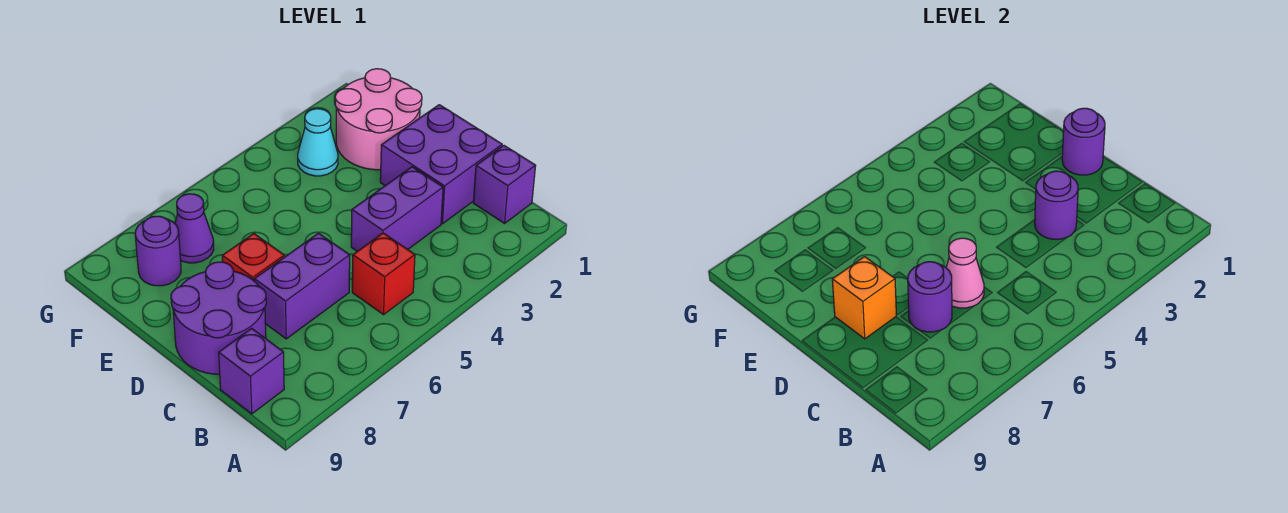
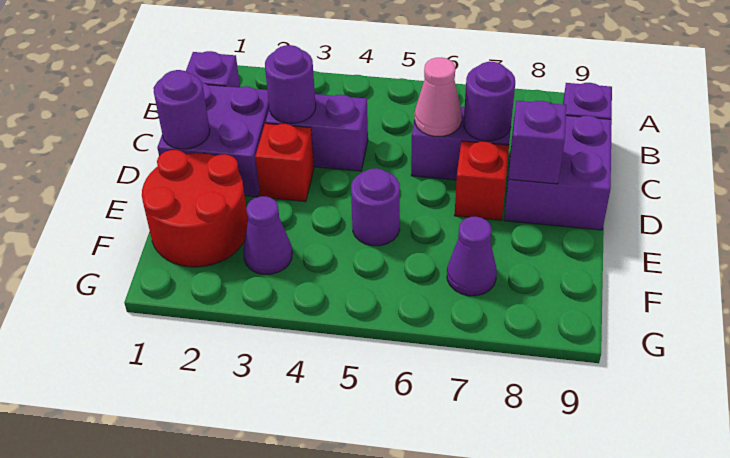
red brick B5 level 1 -> red brick D3 level 1
purple round brick C8:D9 level 1 -> purple brick C8:D9 level 1
orange brick D8 level 2 -> purple brick D8 level 2
pink round brick E1:F2 level 1 -> red round brick E1:F2 level 1
cyan cone F3 level 1 -> purple cone F3 level 1
purple round brick F8 level 1 -> purple round brick E5 level 1

